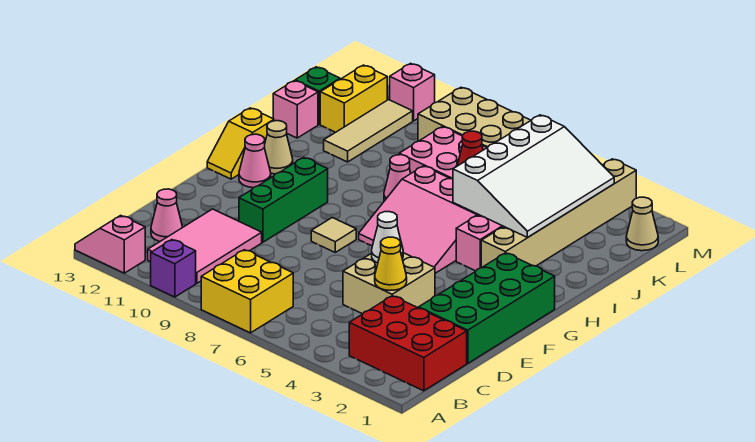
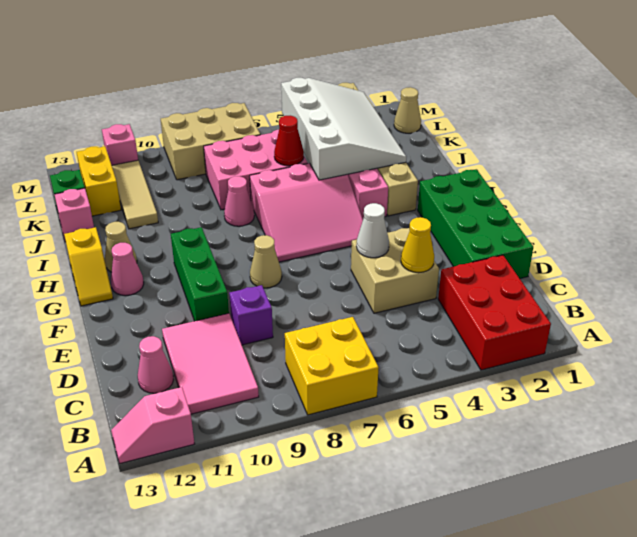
purple brick A10 level 1 -> purple brick D9 level 1
red brick B1:C3 level 1 -> red brick A2:C3 level 1
tan tile F8 level 1 -> tan cone F8 level 1

